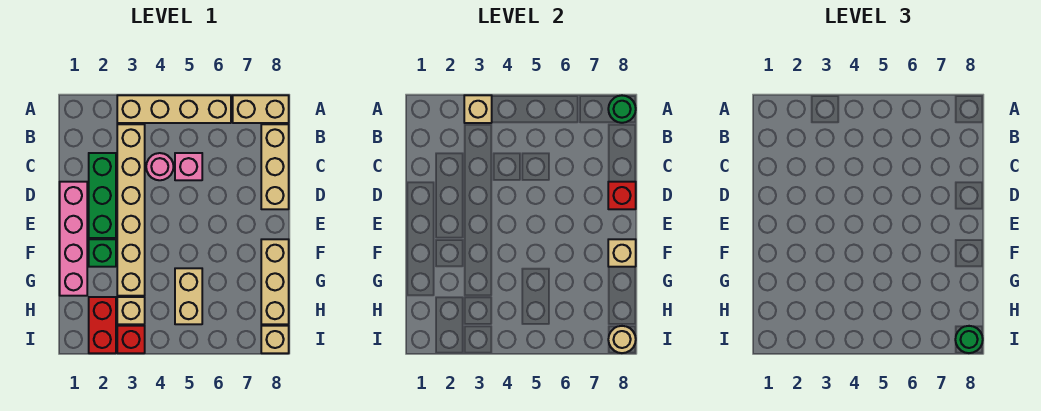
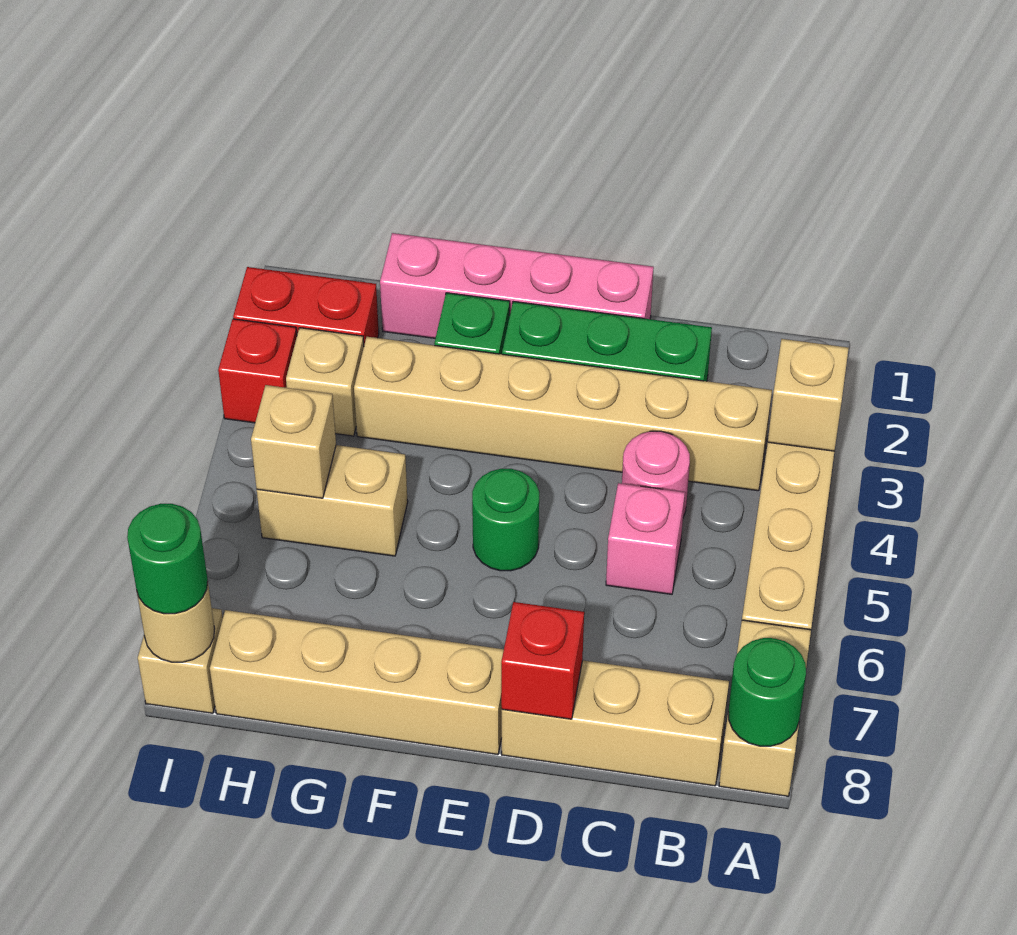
none -> green round brick E5 level 1
tan brick F8:H8 level 1 -> tan brick E8:H8 level 1
tan brick F8 level 2 -> tan brick H5 level 2

